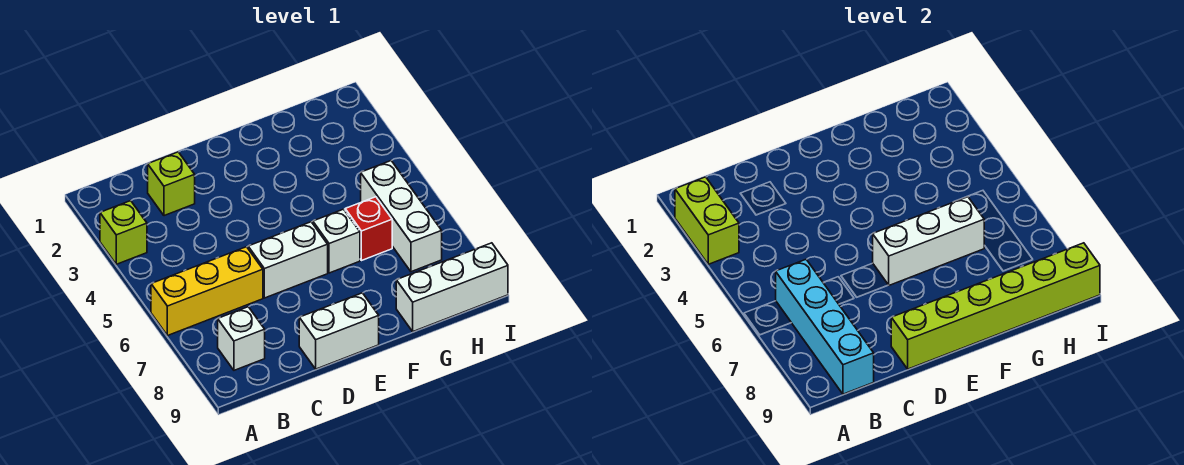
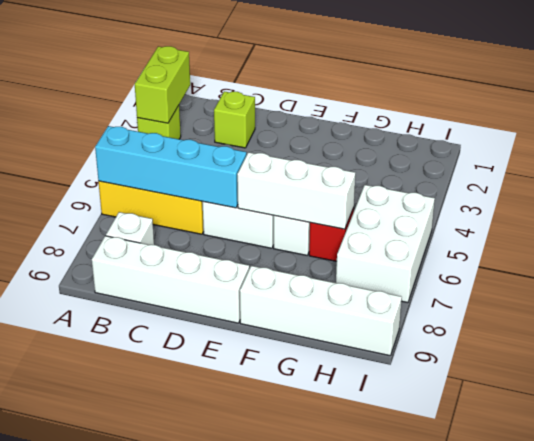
cyan brick B6:B9 level 2 -> cyan brick A6:D6 level 2
white brick D9:E9 level 1 -> white brick B9:E9 level 1
lime brick D9:I9 level 2 -> none
white brick G9:I9 level 1 -> white brick F9:I9 level 1
white brick H5:H7 level 1 -> white brick H5:I7 level 1

